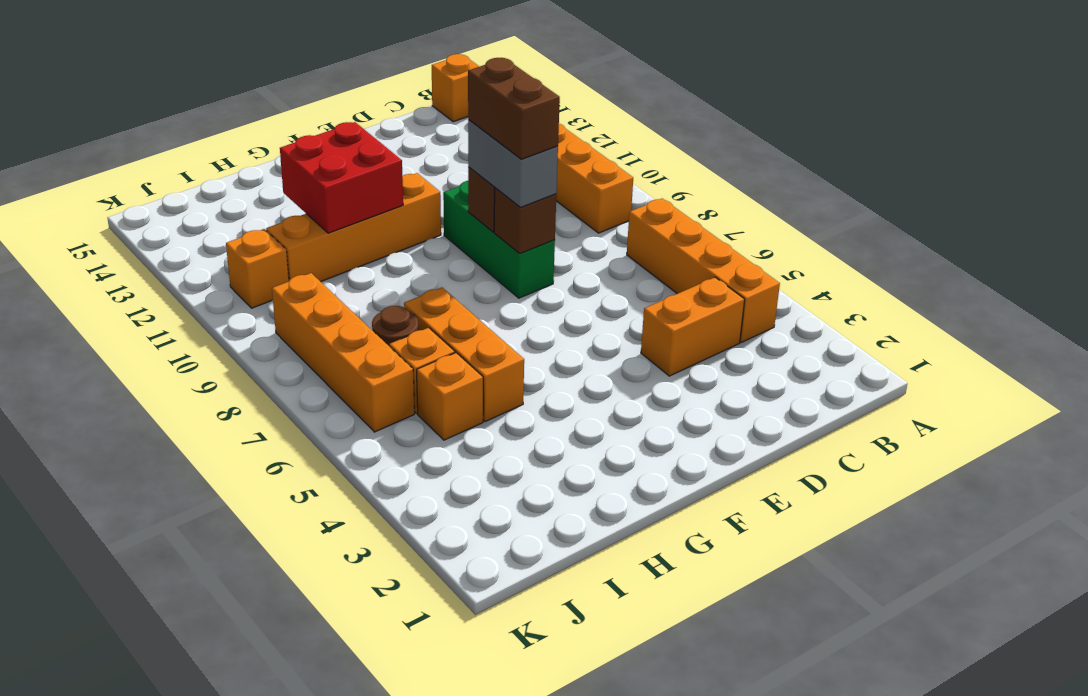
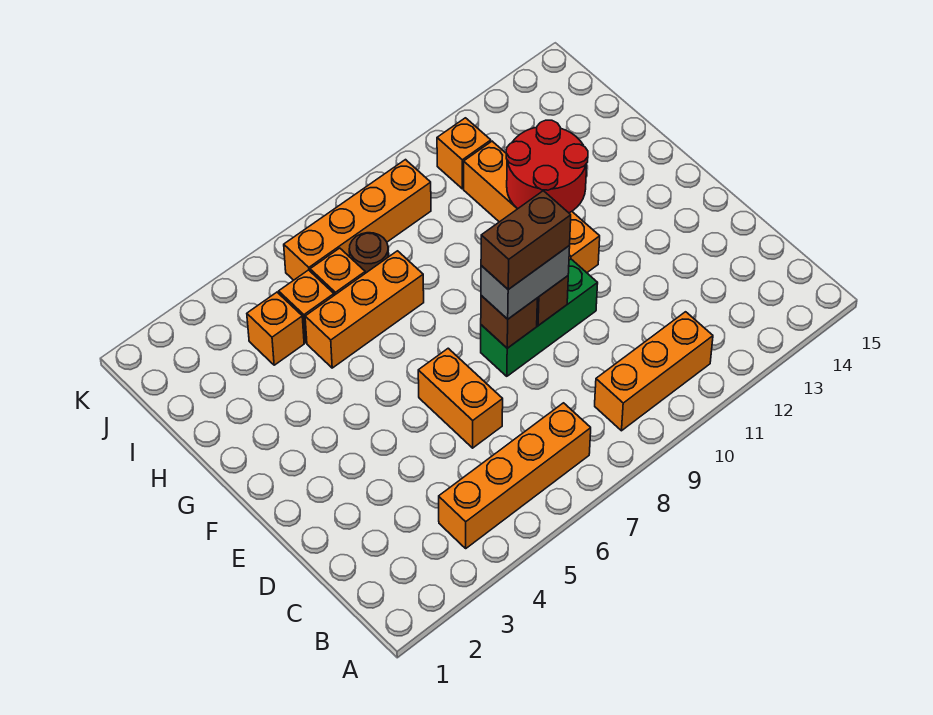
orange brick B15 level 1 -> orange brick I4 level 1
orange brick C4:D4 level 1 -> orange brick D6:E6 level 1
red brick G11:H12 level 2 -> red round brick G11:H12 level 2

